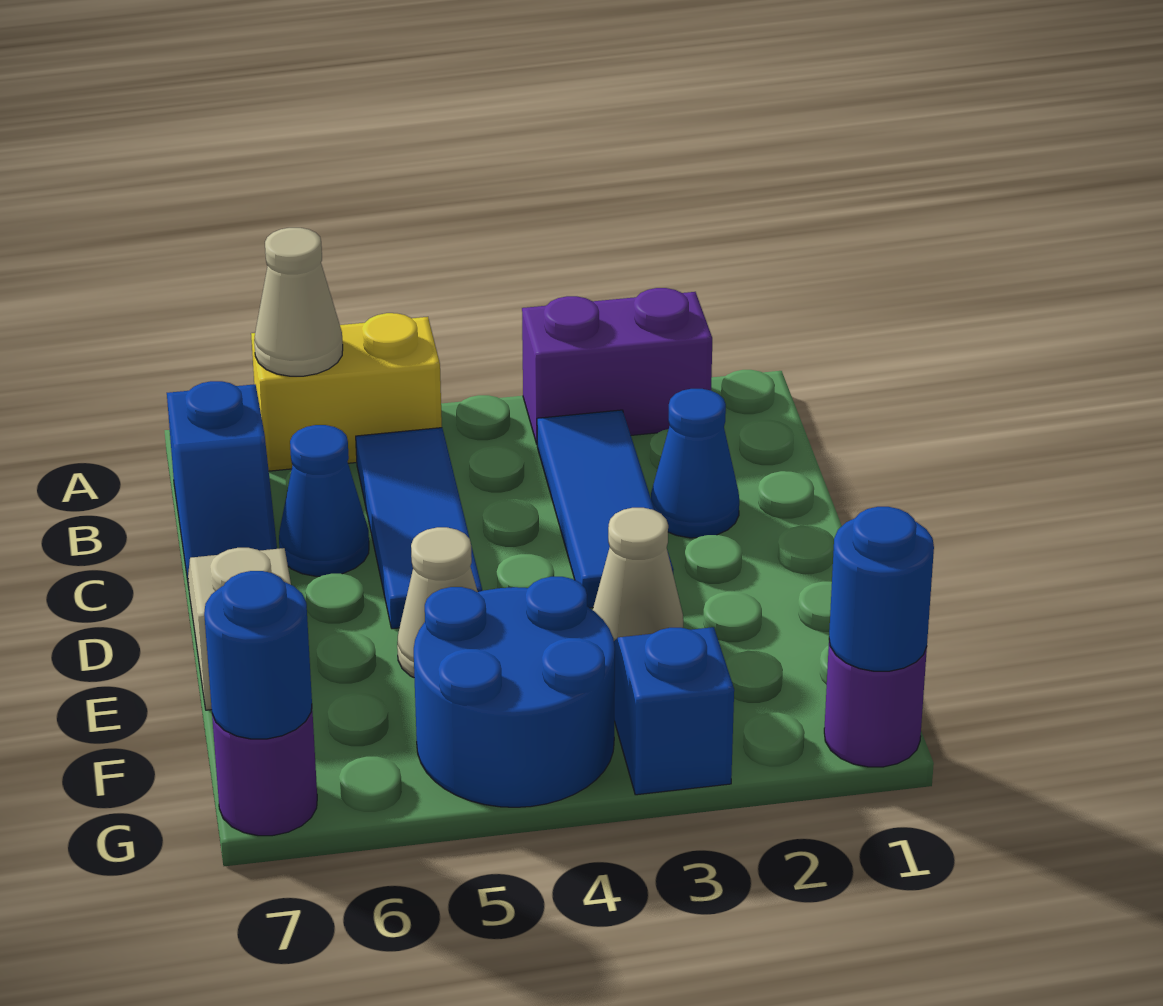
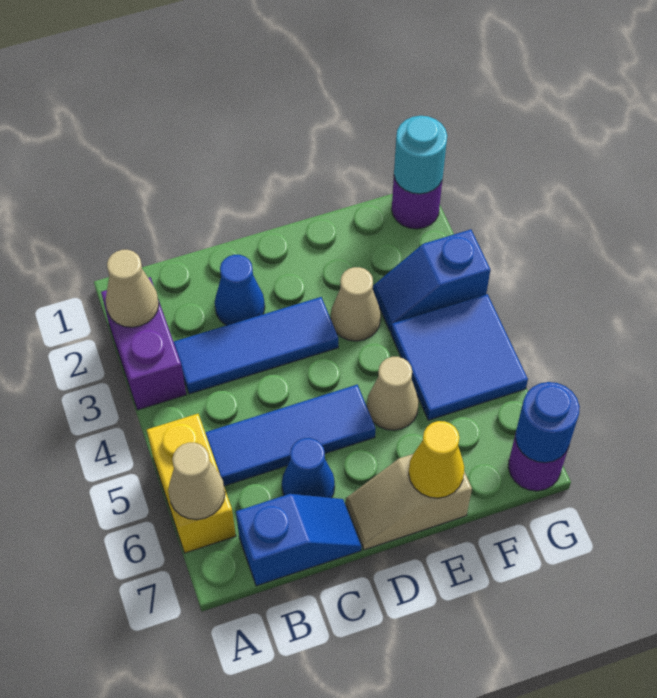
none -> tan cone A2 level 2
none -> yellow cone E7 level 2
blue round brick F4:G5 level 1 -> blue tile F4:G5 level 1
blue round brick G1 level 2 -> cyan round brick G1 level 2

